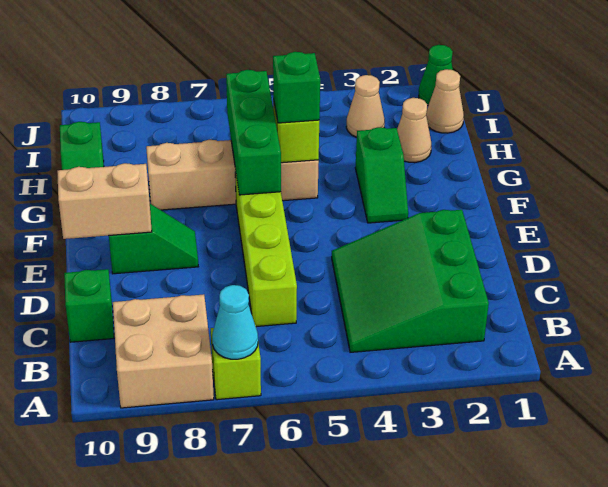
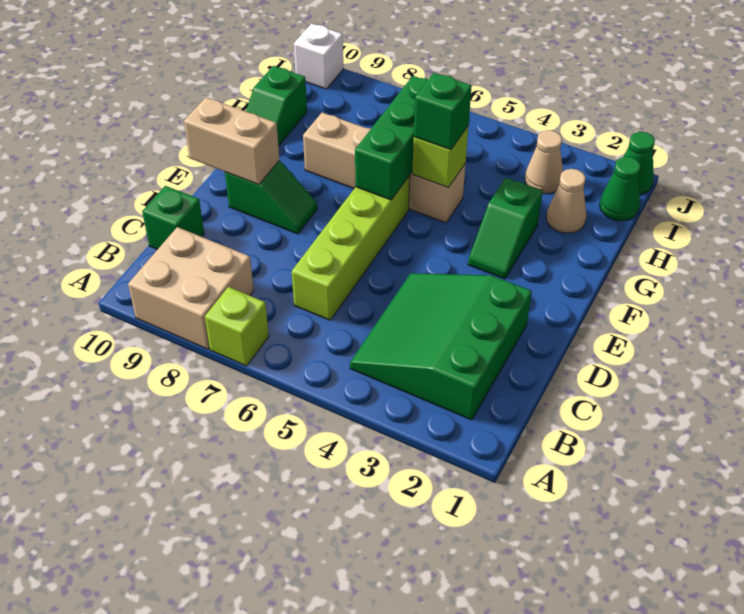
cyan cone A7 level 2 -> none
tan cone I1 level 1 -> green cone I1 level 1
none -> white brick J10 level 1

